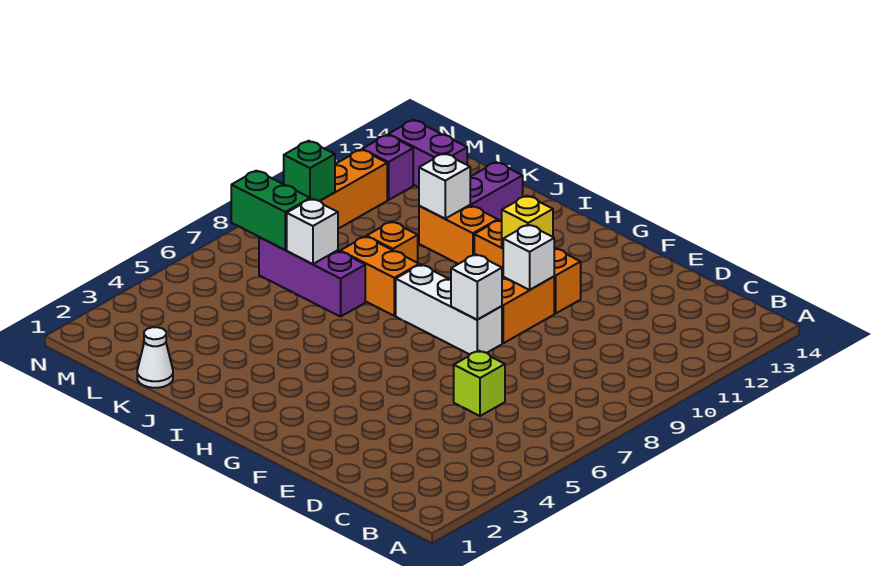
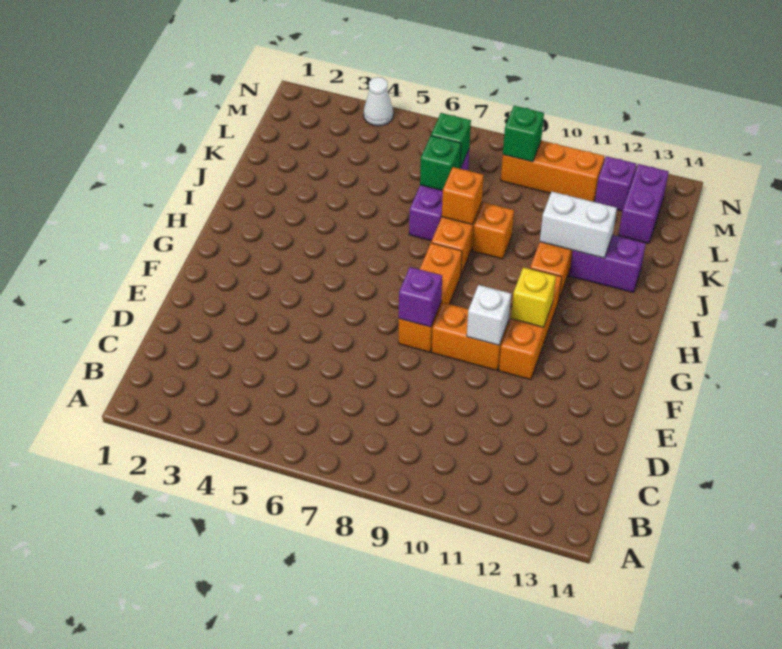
lime brick D6 level 1 -> none
white brick F8:H8 level 1 -> orange brick F8:H8 level 1
white brick F8 level 2 -> purple brick F8 level 2
none -> orange brick J8 level 2
white brick J11 level 2 -> white brick J11:J12 level 2
white cone K1 level 1 -> white cone N4 level 1
white brick K7 level 2 -> green brick K7 level 2
green brick L7:M7 level 2 -> green brick L7 level 2

